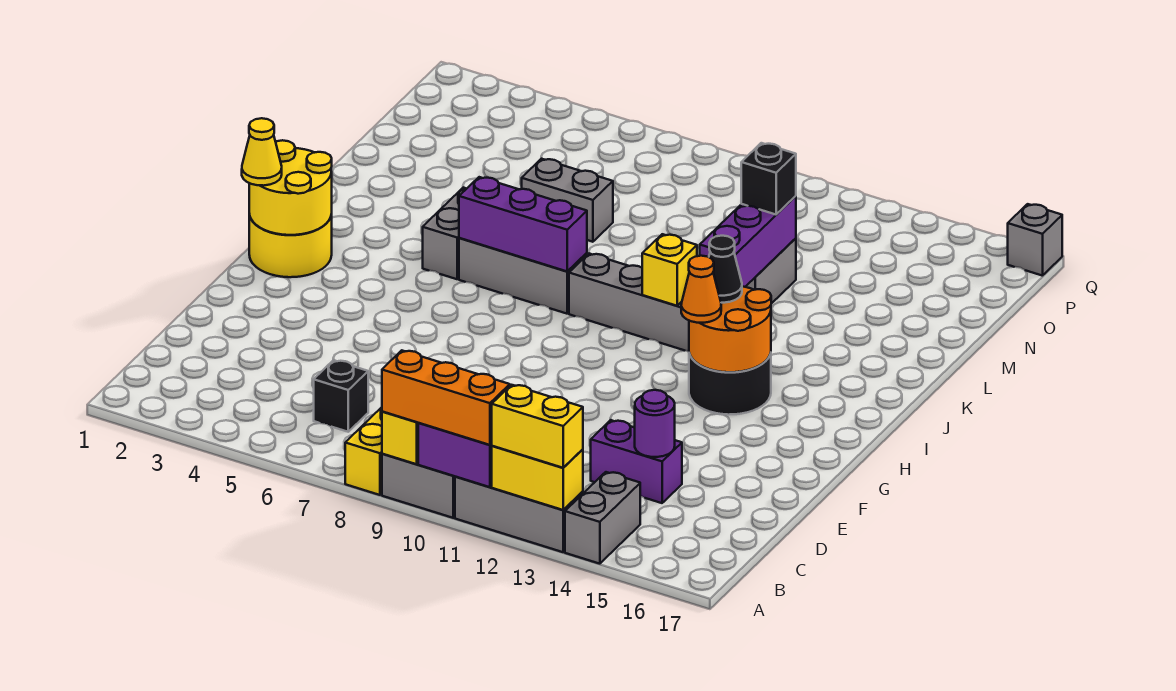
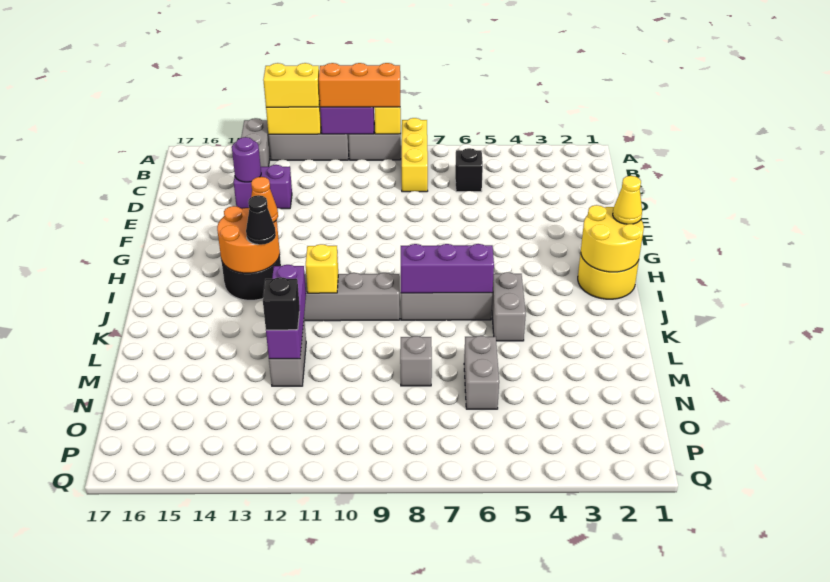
grey brick M6:M7 level 1 -> grey brick M6:N6 level 1
grey brick Q17 level 1 -> grey brick M8 level 1

